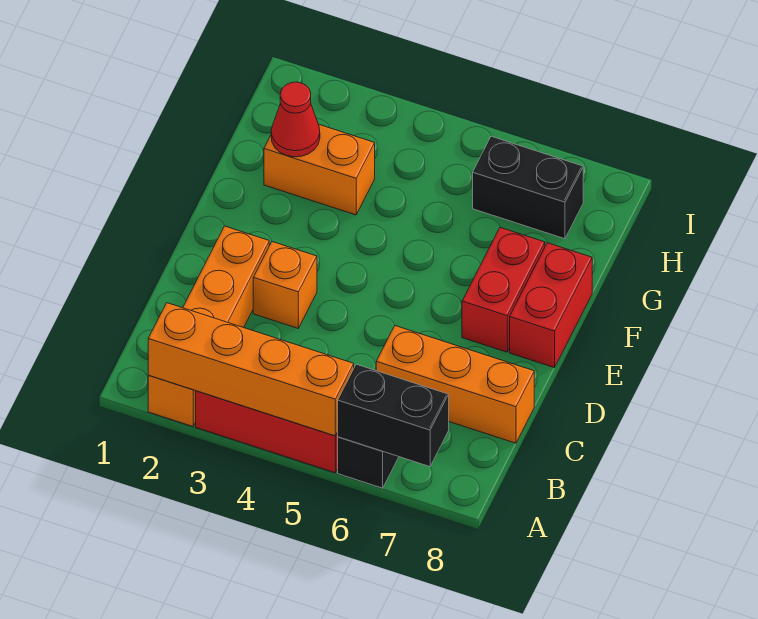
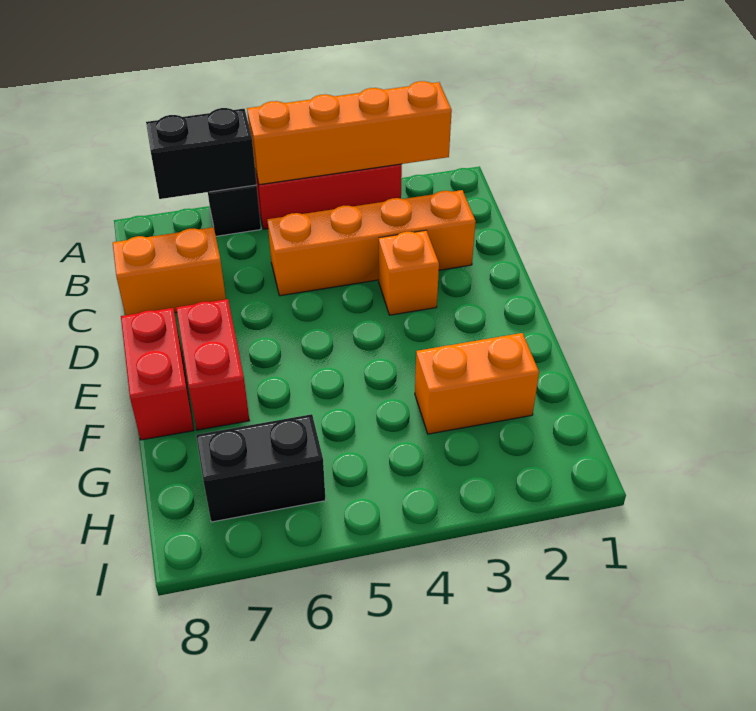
orange brick A2:D2 level 1 -> orange brick C2:C5 level 1
orange brick C6:C8 level 1 -> orange brick C7:C8 level 1
red cone G2 level 2 -> none

